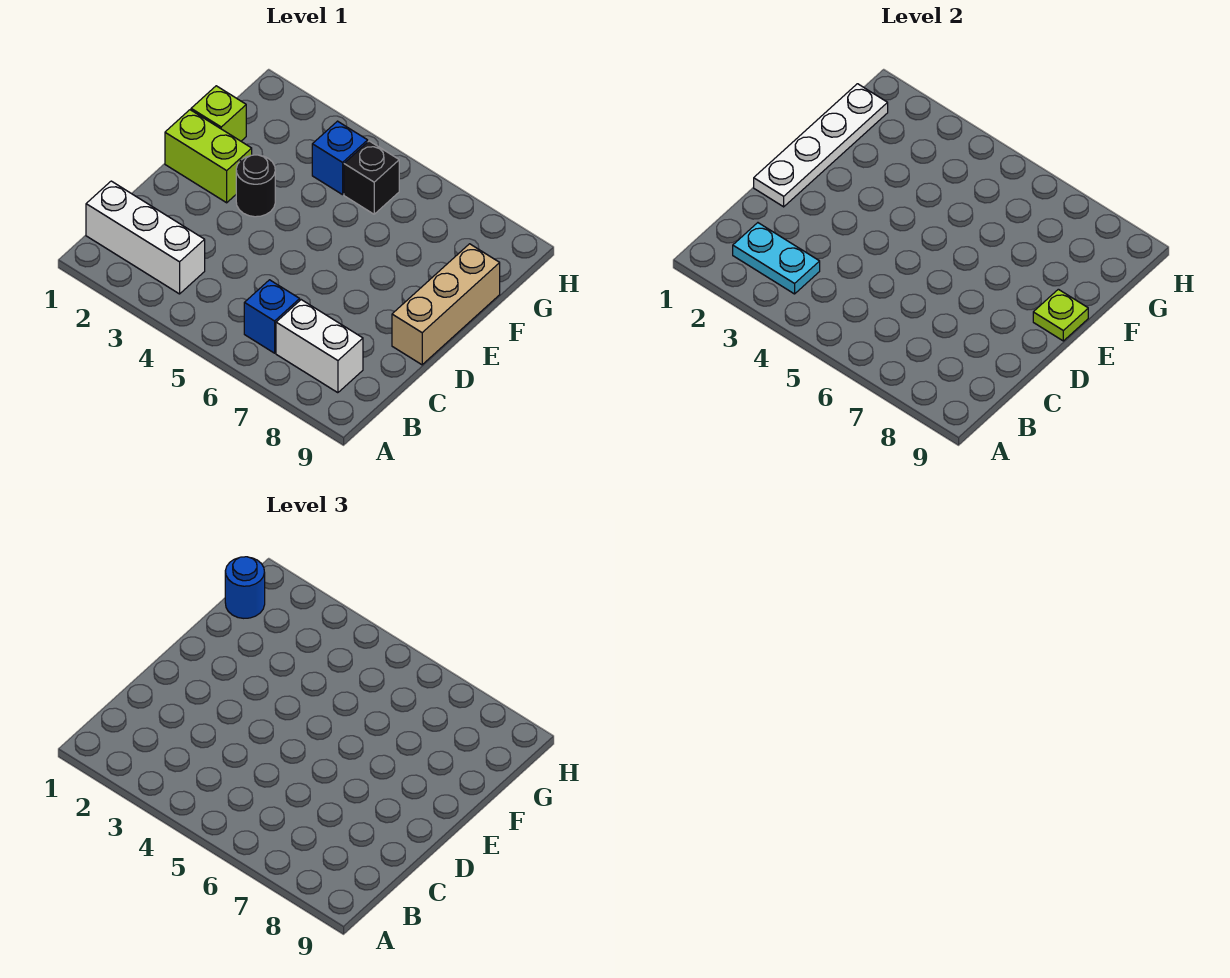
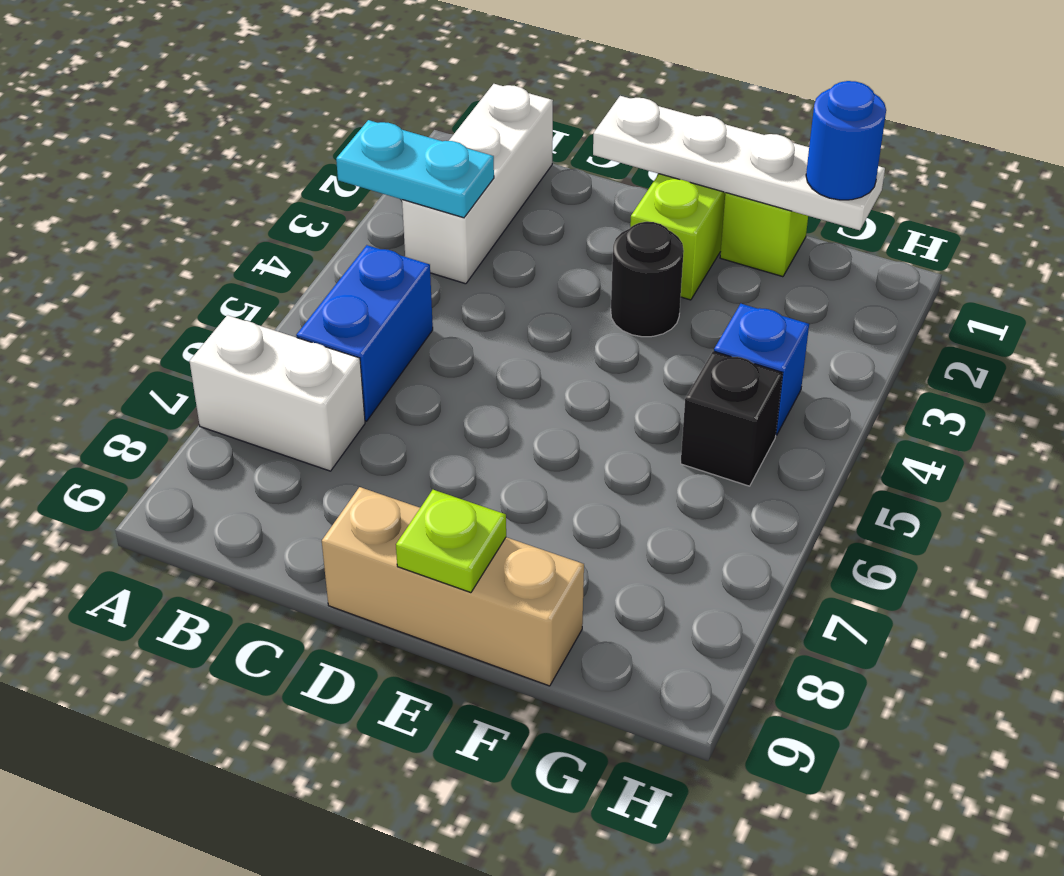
cyan plate B2:B3 level 2 -> cyan plate A3:B3 level 2
blue brick B6 level 1 -> blue brick B5:B6 level 1
white brick B7:B8 level 1 -> white brick A7:B7 level 1

